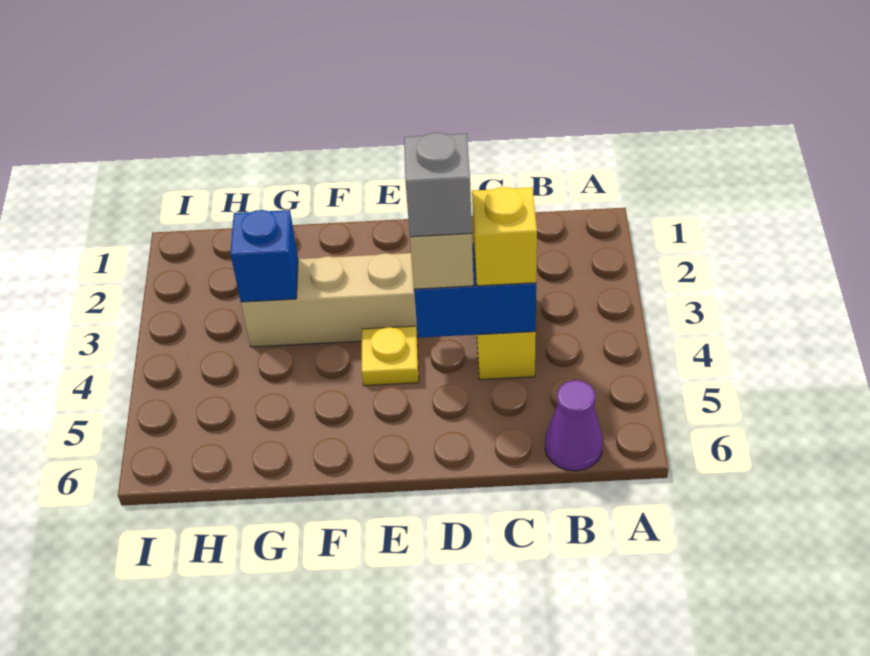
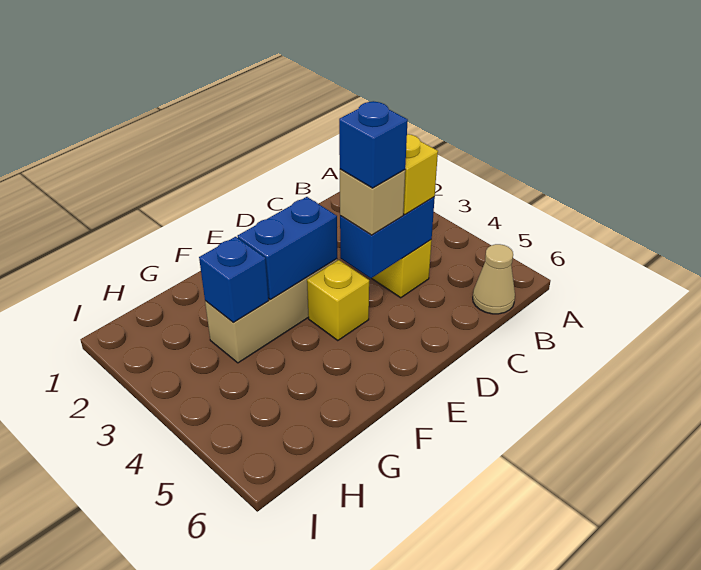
purple cone B6 level 1 -> tan cone B6 level 1
grey brick D4 level 4 -> blue brick D4 level 4
none -> blue brick E3:F3 level 2
yellow plate E4 level 1 -> yellow brick E4 level 1

